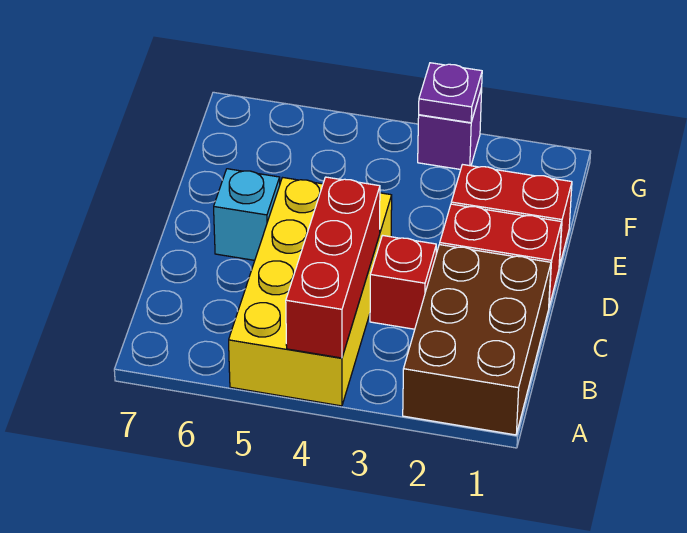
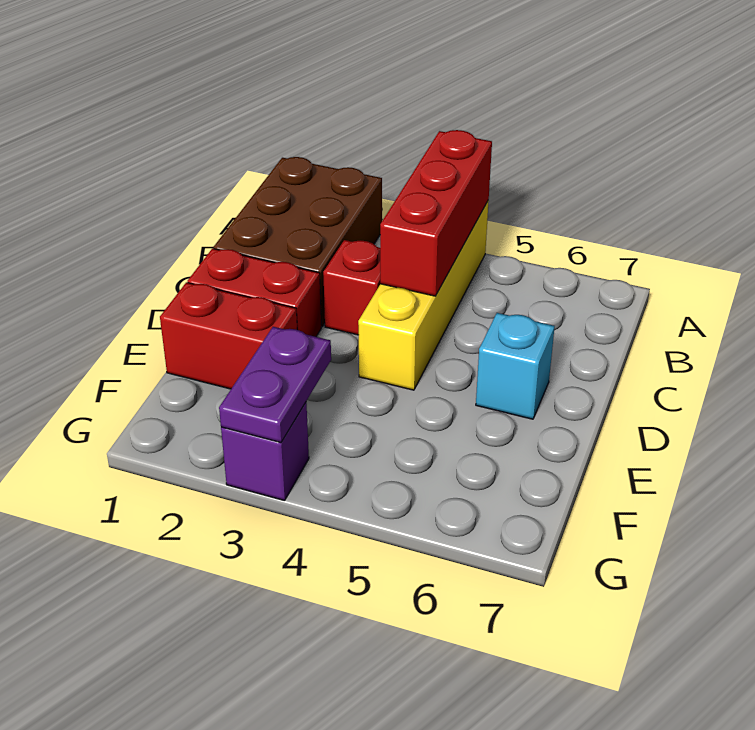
yellow brick A4:D5 level 1 -> yellow brick A4:D4 level 1
purple plate G3 level 2 -> purple plate F3:G3 level 2

